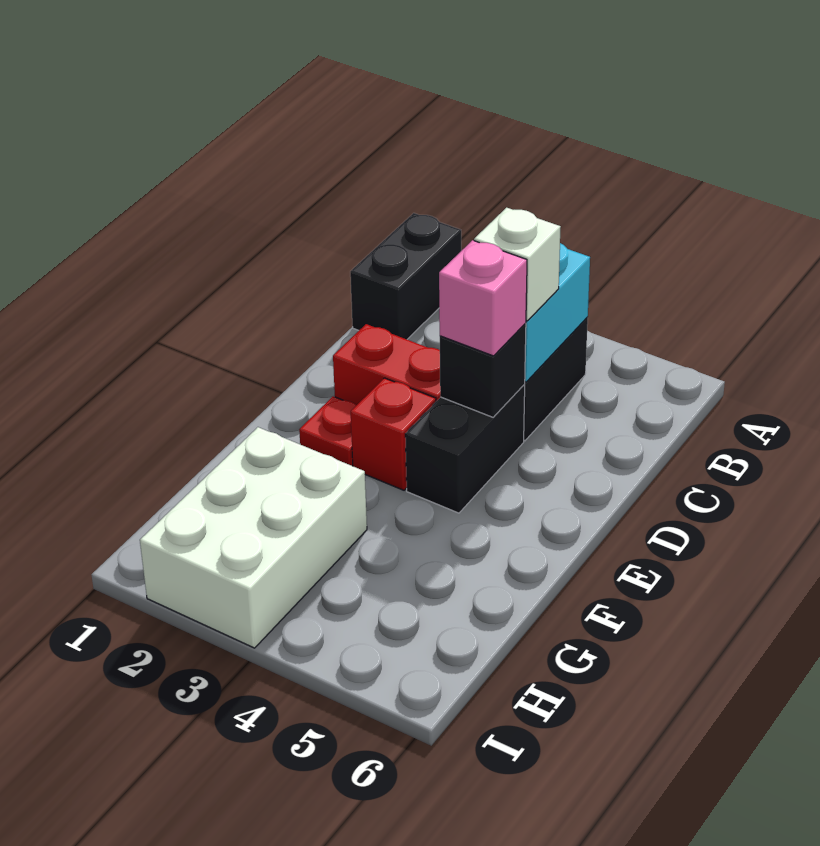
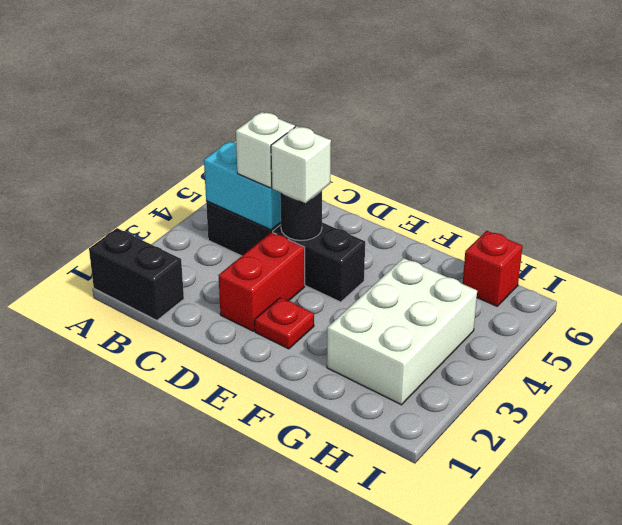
black brick D4 level 2 -> black round brick D4 level 2
pink brick D4 level 3 -> white brick D4 level 3
red brick E3 level 1 -> red brick H6 level 1
white brick G2:I3 level 1 -> white brick G2:H4 level 1

